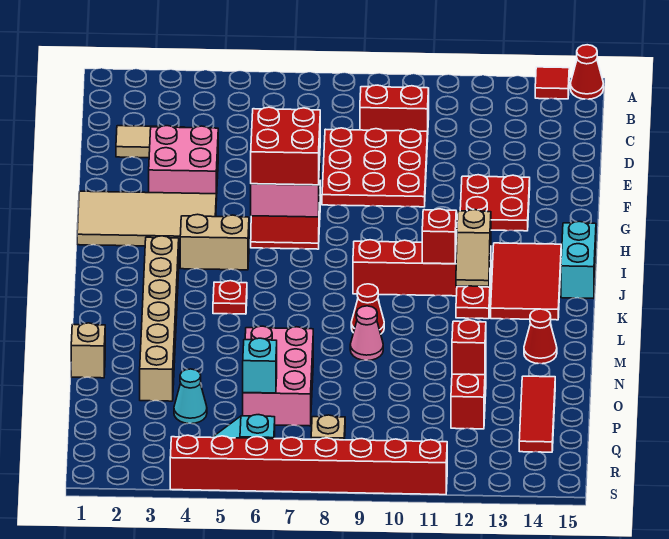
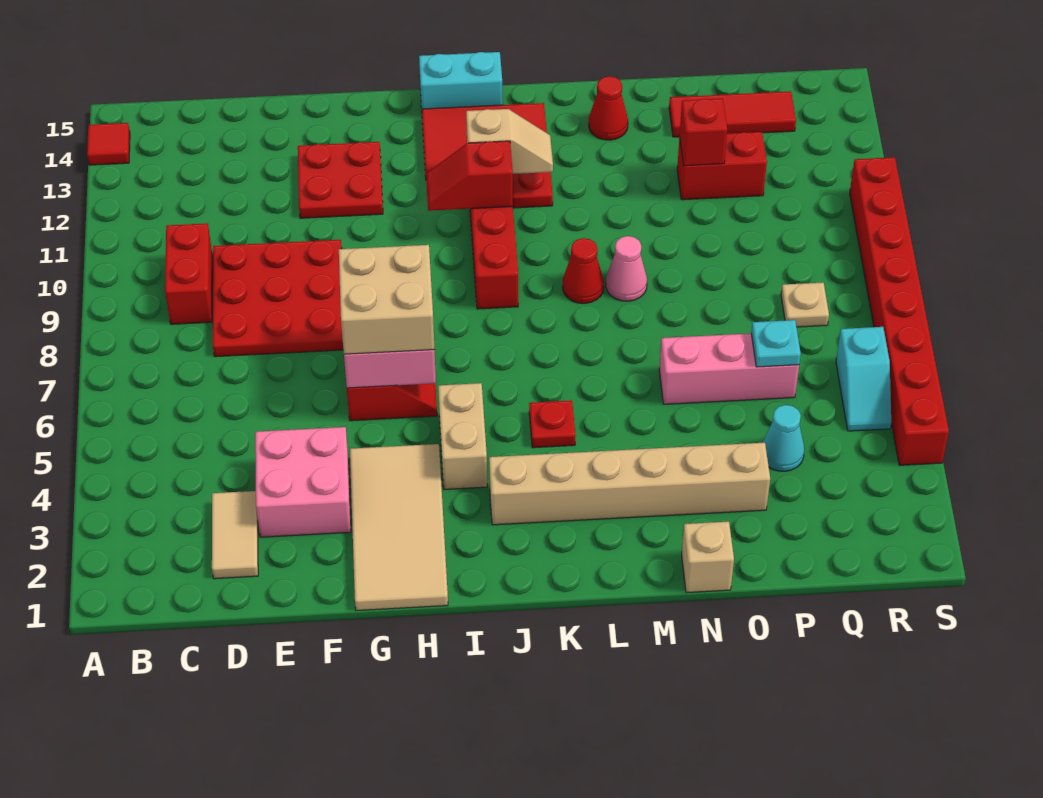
red cone A15 level 1 -> none
red brick G6:H7 level 3 -> tan brick G6:H7 level 3
pink brick N6:P7 level 1 -> pink brick N6:P6 level 1
cyan brick P6 level 2 -> cyan plate P6 level 2

